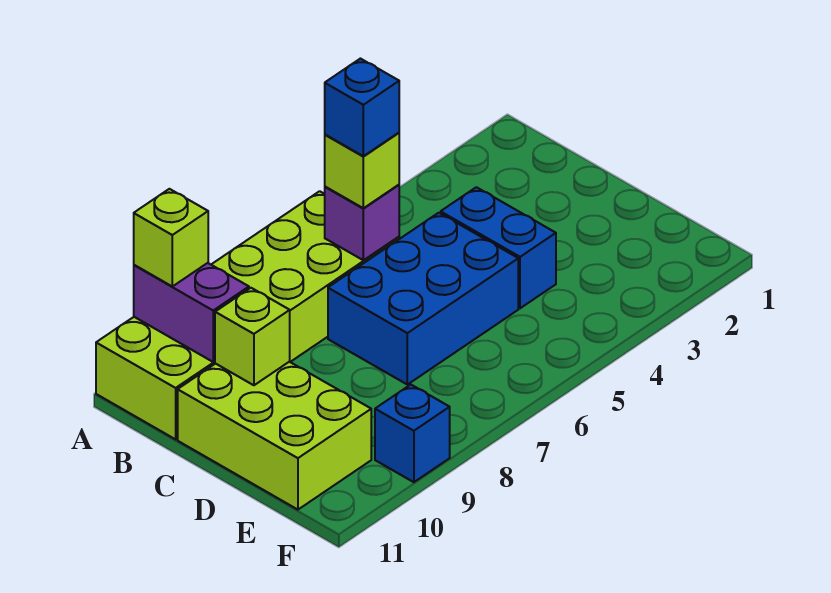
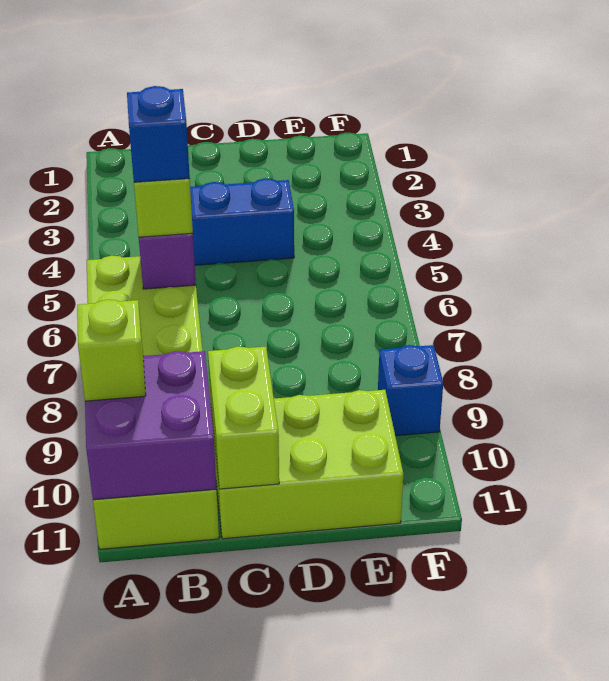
purple brick A10:B10 level 2 -> purple brick A10:B11 level 2
blue brick C5:D7 level 1 -> none
lime brick C10 level 2 -> lime brick C10:C11 level 2

